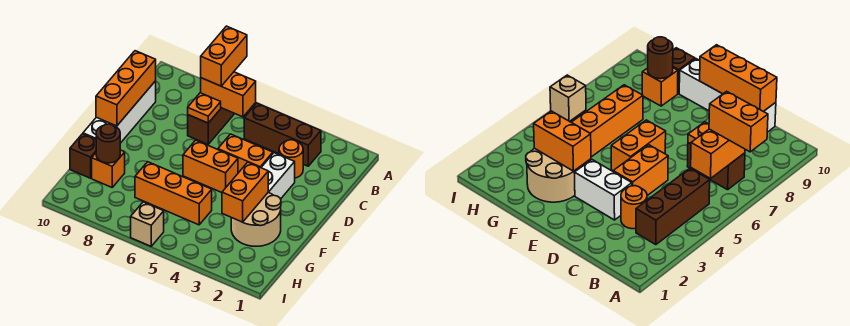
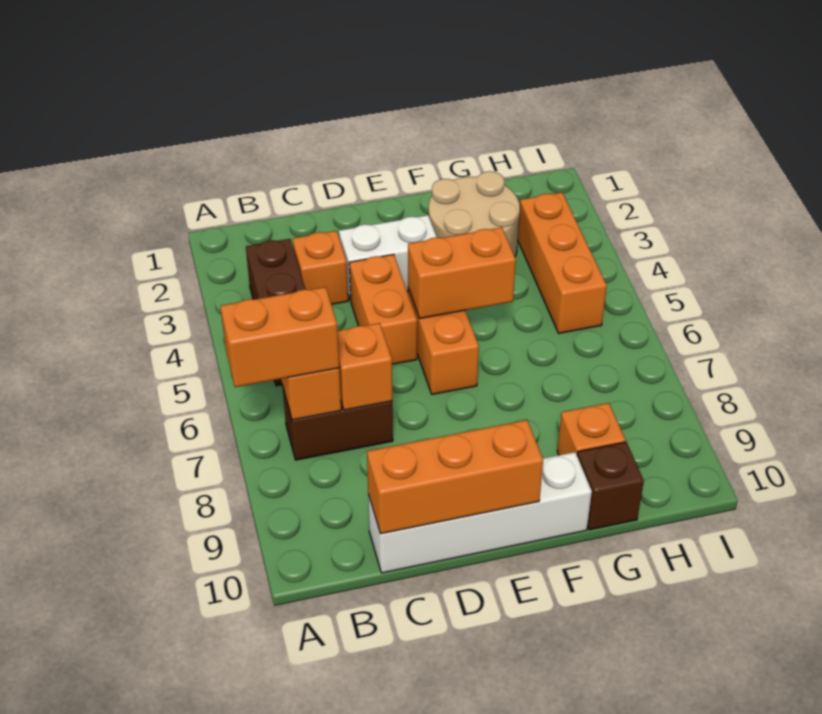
orange round brick C3 level 1 -> orange brick C3 level 1
orange plate C7 level 2 -> orange brick C7 level 2
orange brick F3:G3 level 2 -> orange brick E5:F5 level 2
orange brick G5:G7 level 1 -> orange brick H3:H5 level 1
brown round brick G9 level 2 -> none
tan brick I6 level 1 -> none

